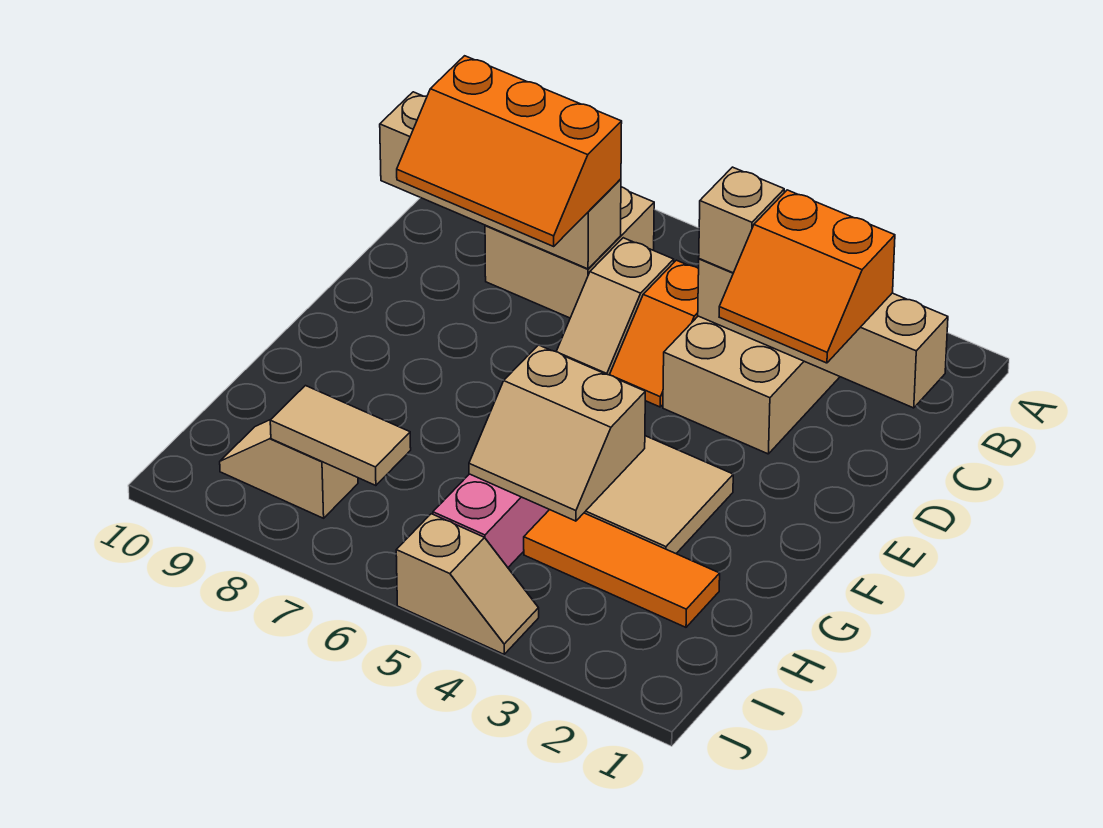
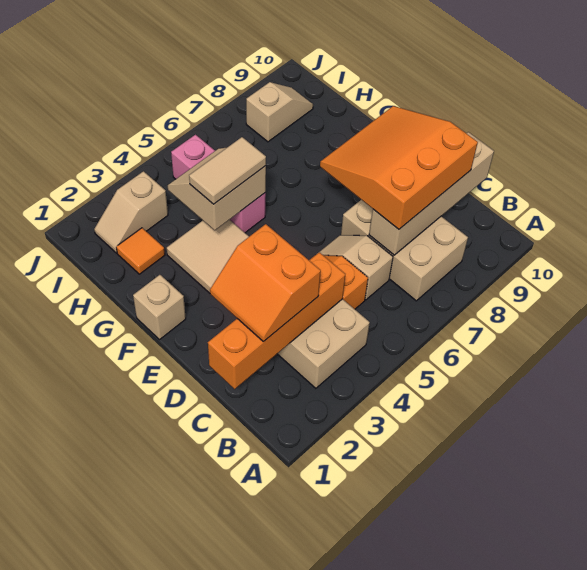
tan brick B7:C8 level 1 -> tan brick B7:D8 level 1
tan brick C1:C4 level 2 -> orange brick C1:C4 level 2
orange slope C2:D3 level 3 top C -> orange slope C2:D3 level 3 top 3
tan brick C4 level 3 -> tan brick F1 level 1
orange slope C7:D9 level 3 top C -> orange slope C7:E9 level 3 top C
orange tile H2:H4 level 1 -> orange tile H2 level 1
tan tile I7:I8 level 2 -> tan tile G4:G5 level 3
tan slope J4:J5 level 1 top 5 -> tan slope I2:I3 level 1 top 3

